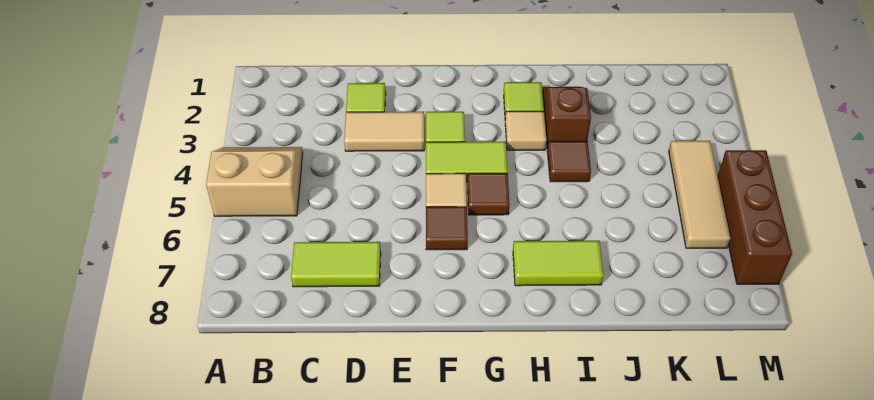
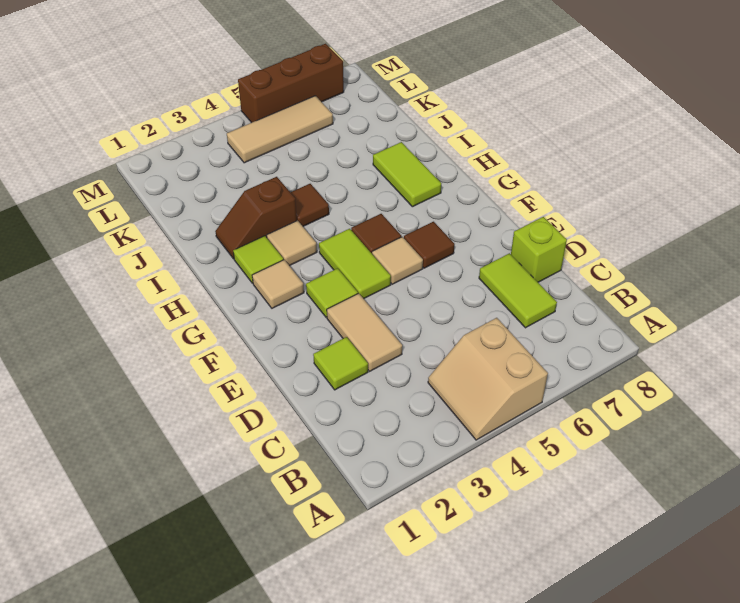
none -> lime brick D8 level 1
none -> tan tile G2 level 1

